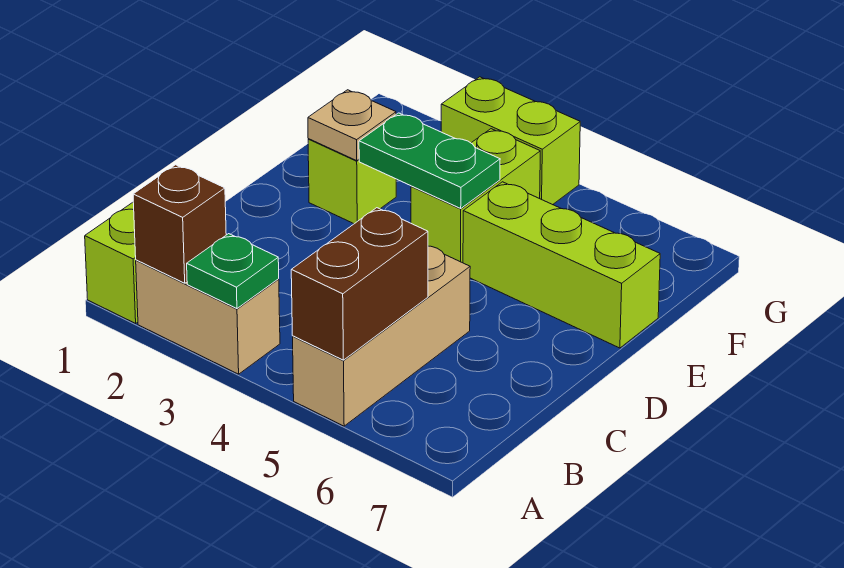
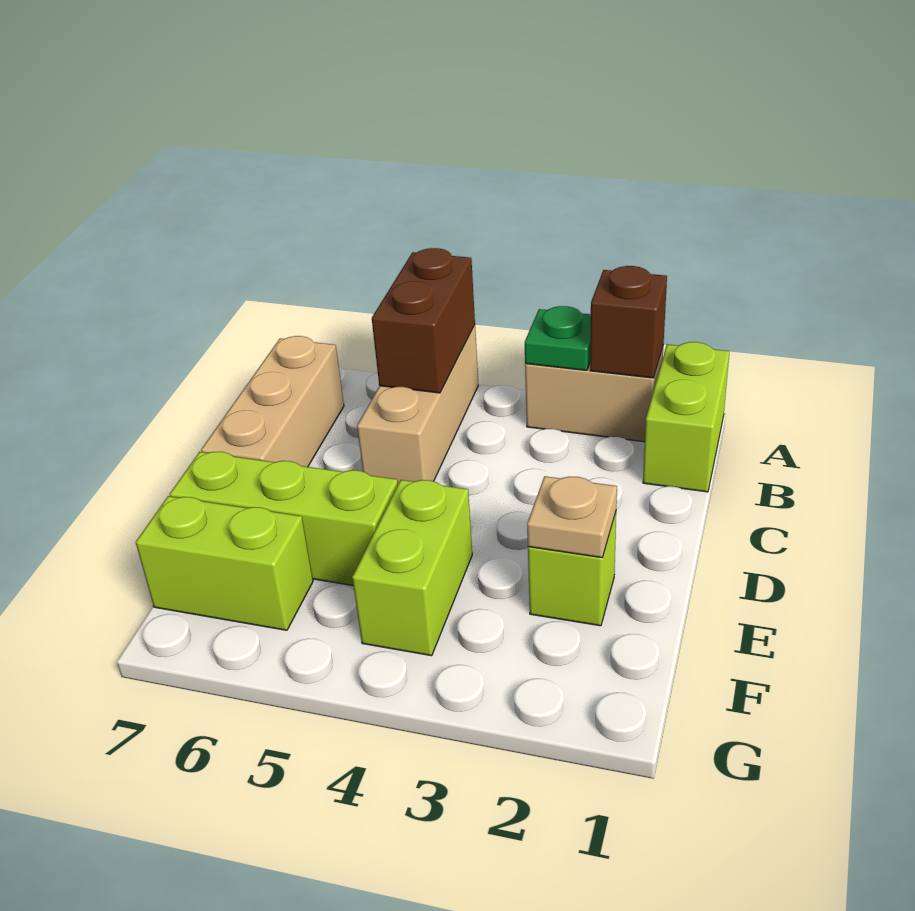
none -> tan brick B7:D7 level 1
green plate E3:E4 level 2 -> none
lime brick G3:G4 level 1 -> lime brick F6:F7 level 1

